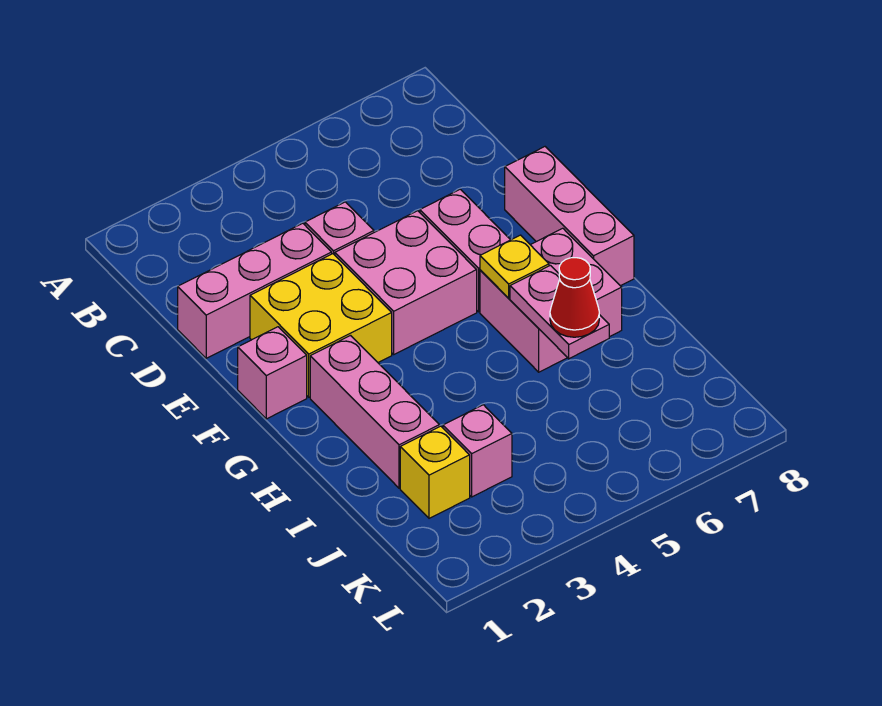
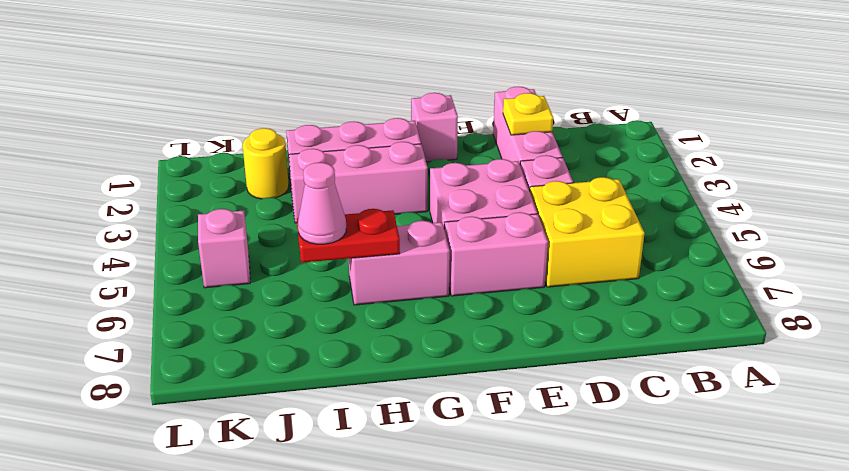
yellow brick E2:F3 level 1 -> yellow brick C5:D6 level 1
pink brick E8:G8 level 1 -> pink brick G3:I3 level 1
pink brick G6:H7 level 1 -> pink brick G6:H6 level 1
yellow plate G6 level 2 -> yellow plate D2 level 2
pink plate H6:I6 level 2 -> red plate H6:I6 level 2
red cone I6 level 3 -> pink cone I6 level 3
yellow brick J2 level 1 -> yellow round brick J2 level 1
pink brick J3 level 1 -> pink brick K5 level 1

